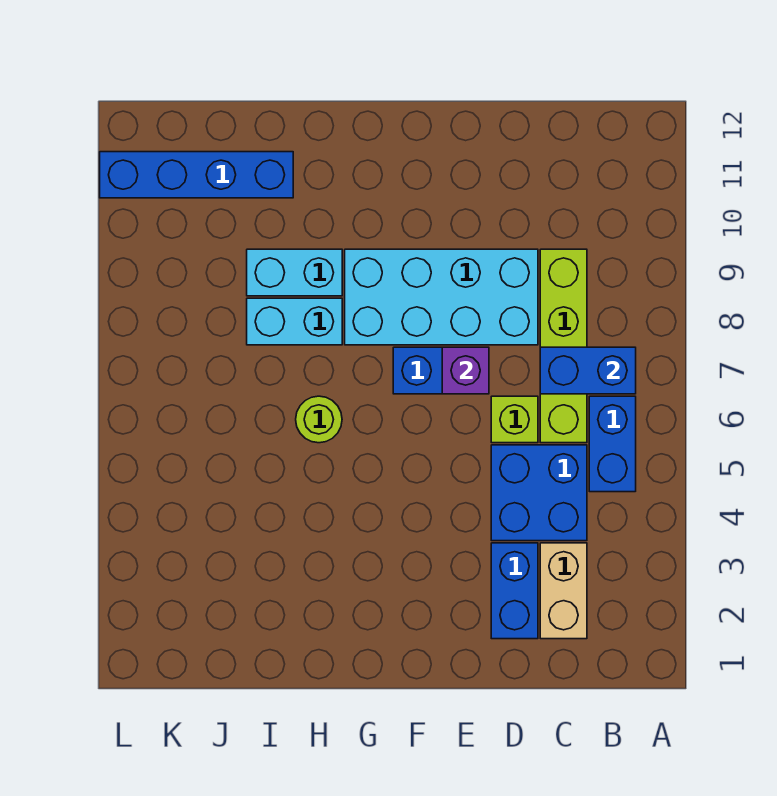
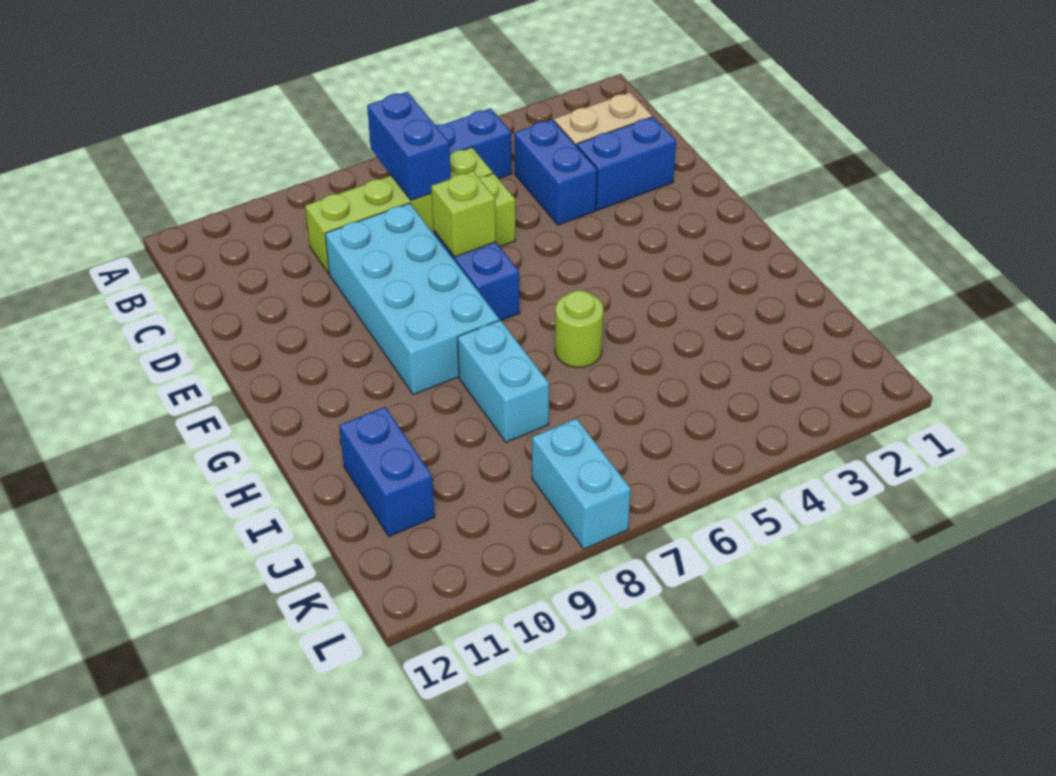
blue brick C4:D5 level 1 -> blue brick C4:D4 level 1
purple brick E7 level 2 -> lime brick E7 level 2
cyan brick H9:I9 level 1 -> cyan brick K8:L8 level 1
blue brick I11:L11 level 1 -> blue brick I11:J11 level 1

